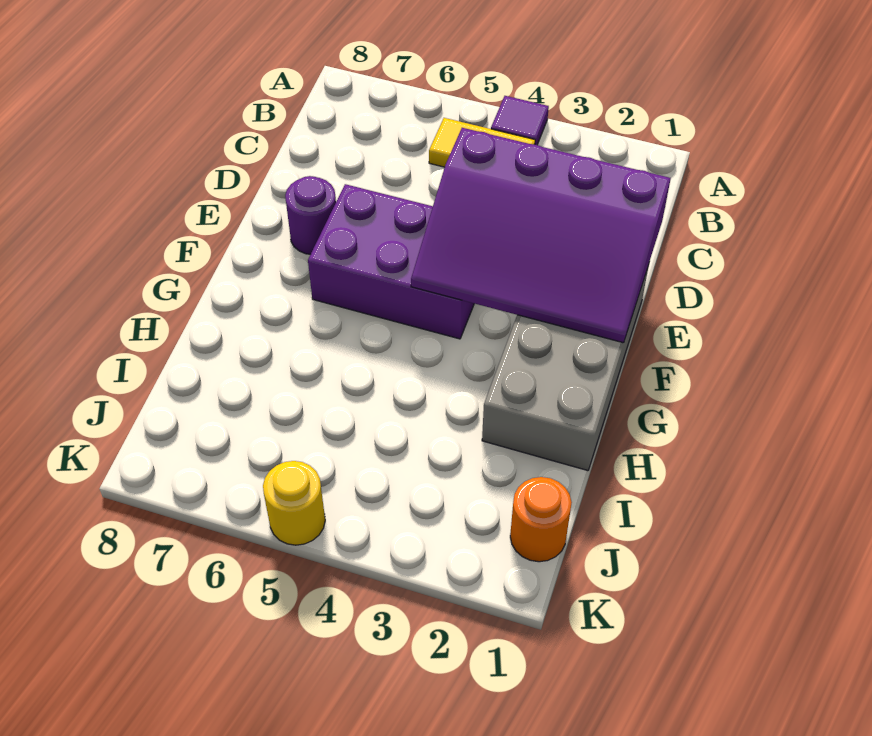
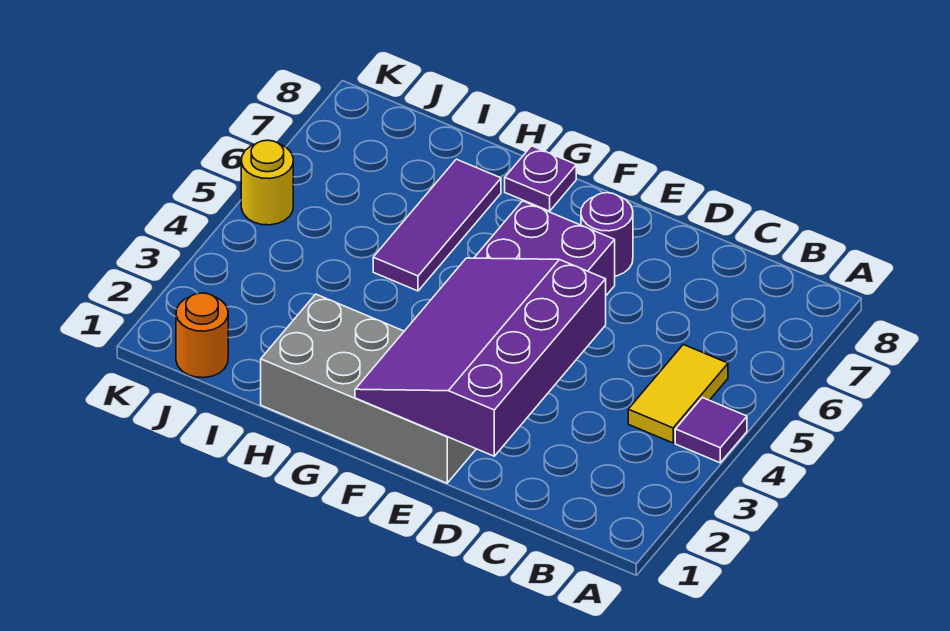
none -> purple plate G8 level 1
none -> purple tile H5:H7 level 1

